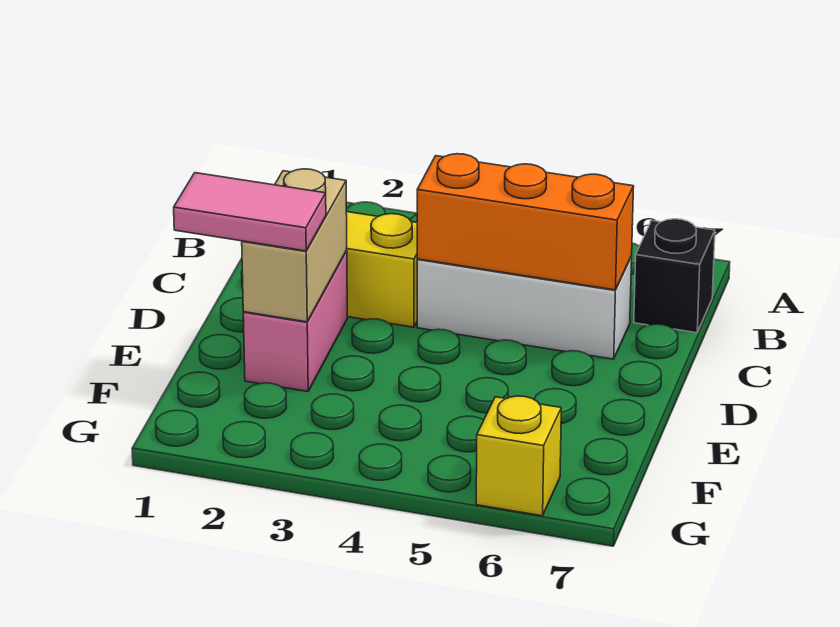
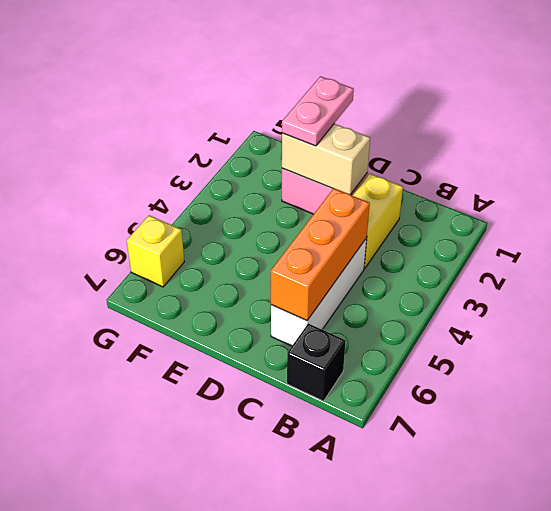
pink tile E1:E2 level 3 -> pink plate E1:E2 level 3

